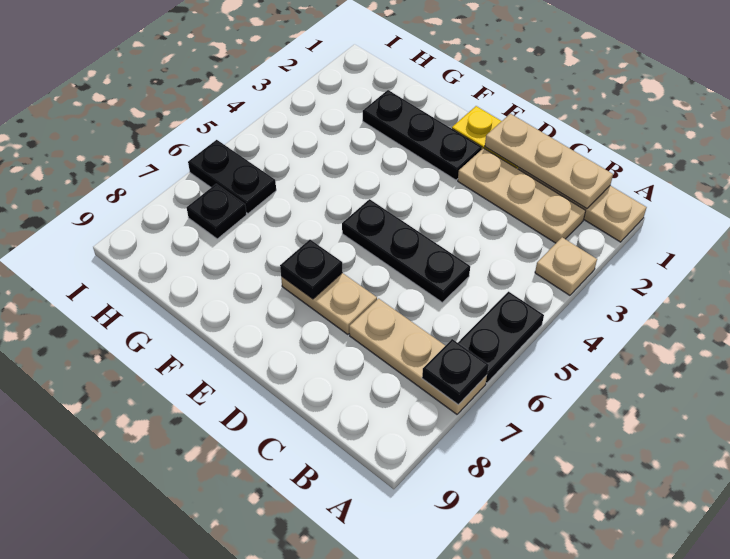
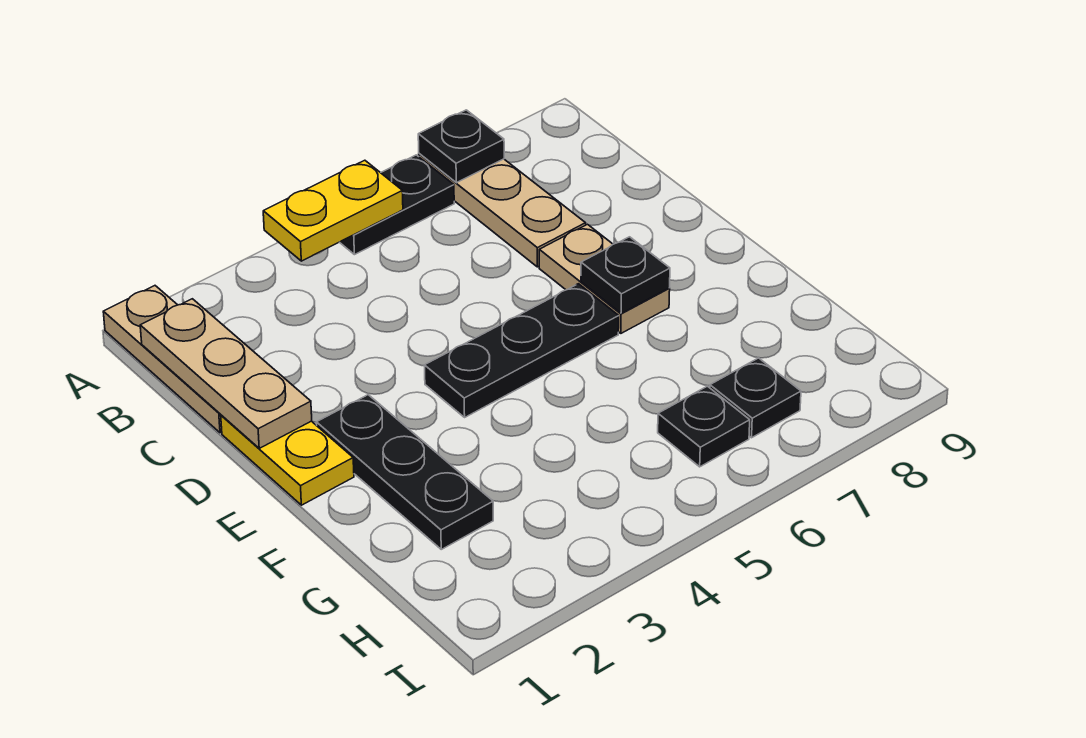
tan plate A3 level 1 -> none
none -> yellow plate A4:A5 level 2
tan plate B2:D2 level 1 -> none
black plate C5:E5 level 1 -> black plate E4:E6 level 1
black plate H6:I6 level 1 -> black plate H6 level 1

